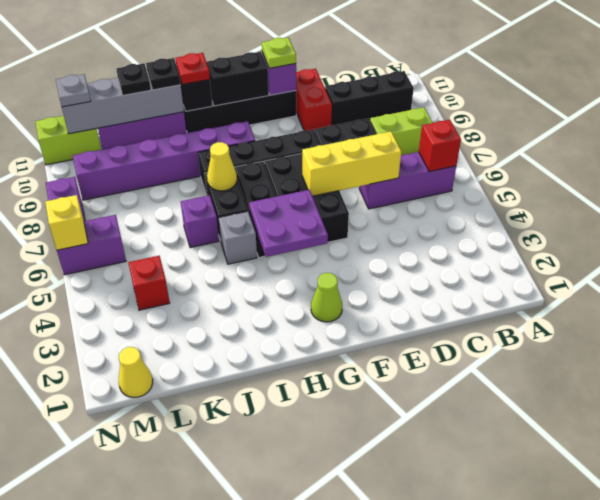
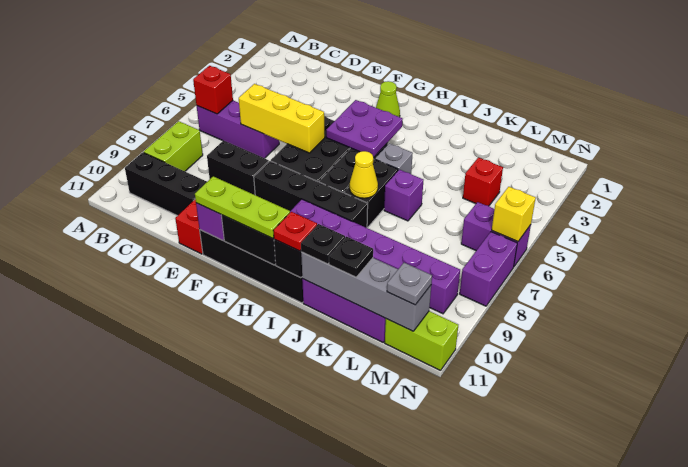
lime brick B8:C8 level 1 -> lime brick B8:B9 level 1
lime plate F11 level 3 -> lime plate F11:H11 level 3
yellow cone M1 level 1 -> none

